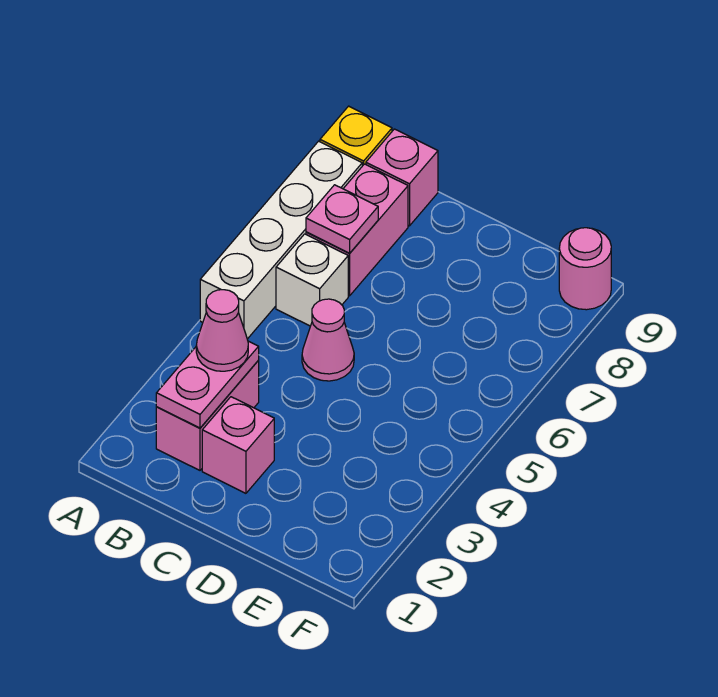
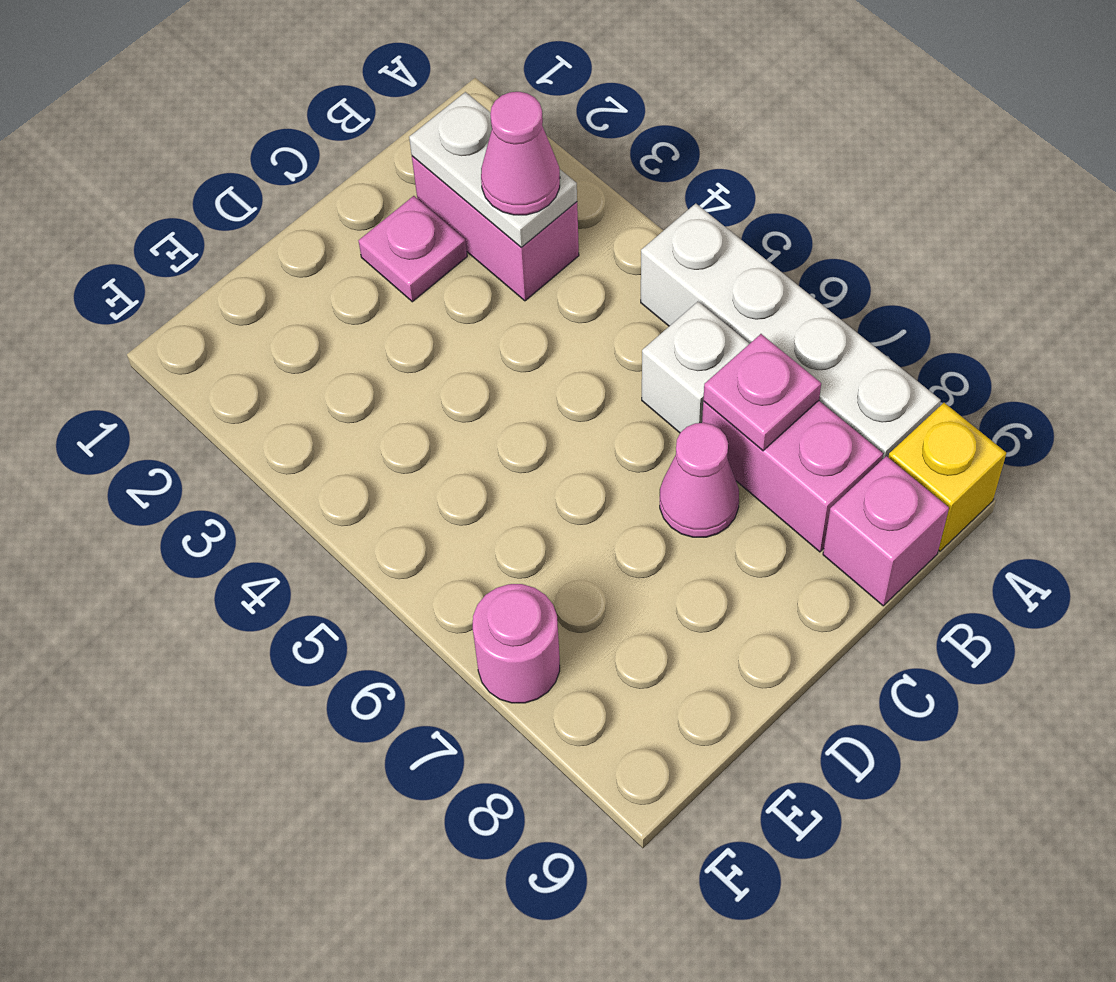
pink plate B2:B3 level 2 -> white plate B2:B3 level 2
pink brick C2 level 1 -> pink plate C2 level 1
pink cone C5 level 1 -> pink cone C7 level 1
pink round brick F9 level 1 -> pink round brick F7 level 1

